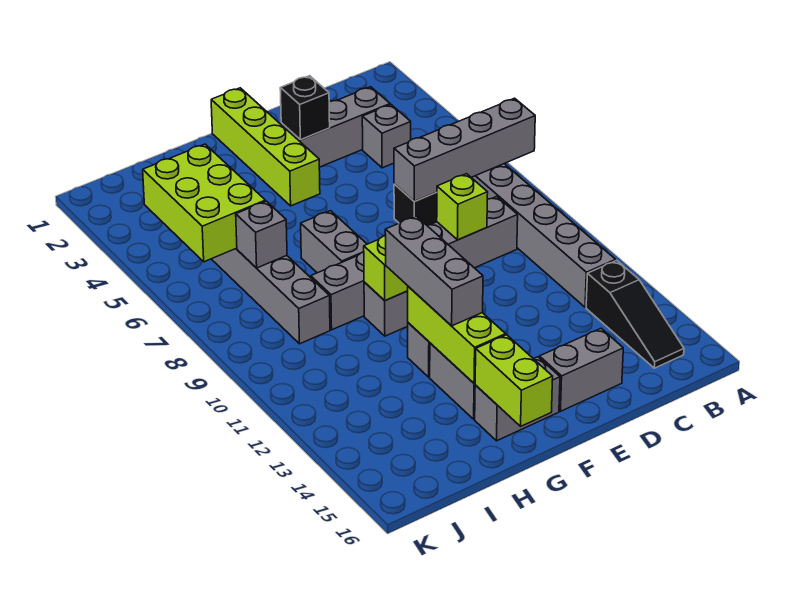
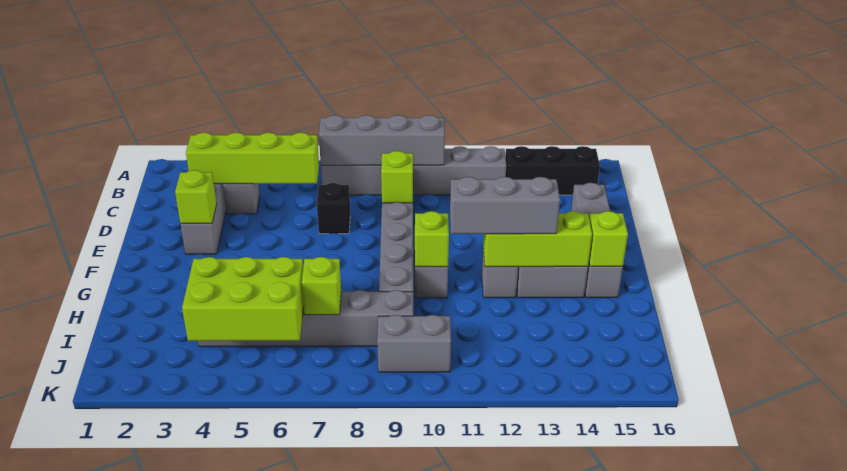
grey brick A7:D7 level 2 -> grey brick B7:B10 level 2
black slope B13:B15 level 1 top 13 -> black brick B13:B15 level 1
black brick E3 level 2 -> lime brick E3 level 2
lime brick F1:F4 level 1 -> lime brick C3:C6 level 2
grey brick G7:G8 level 1 -> grey brick J9:J10 level 1
lime brick G15:G16 level 2 -> lime brick G15 level 2
grey brick I7 level 2 -> lime brick I7 level 2

